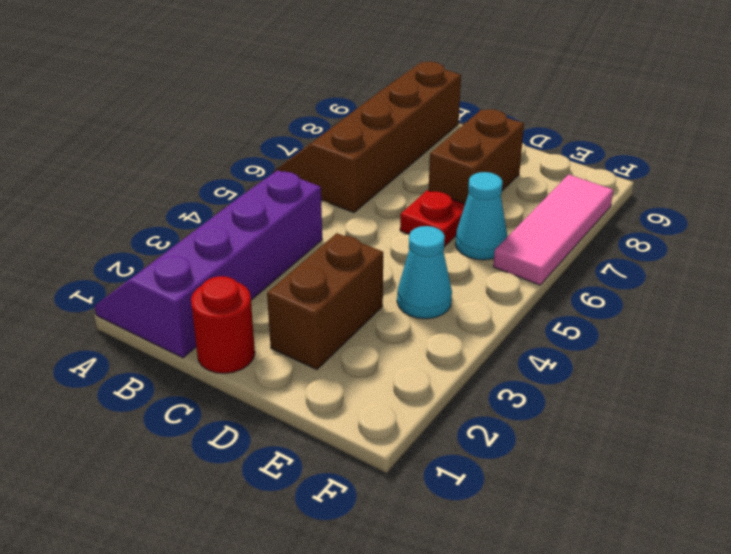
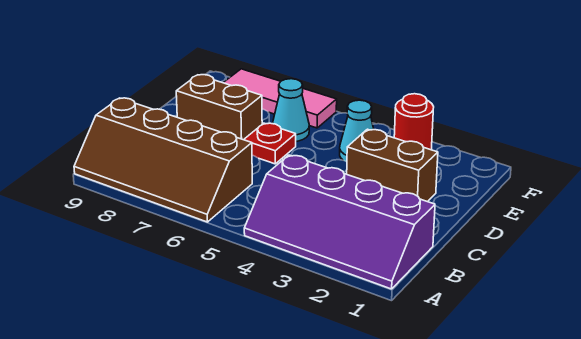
red round brick C1 level 1 -> red round brick F3 level 1

